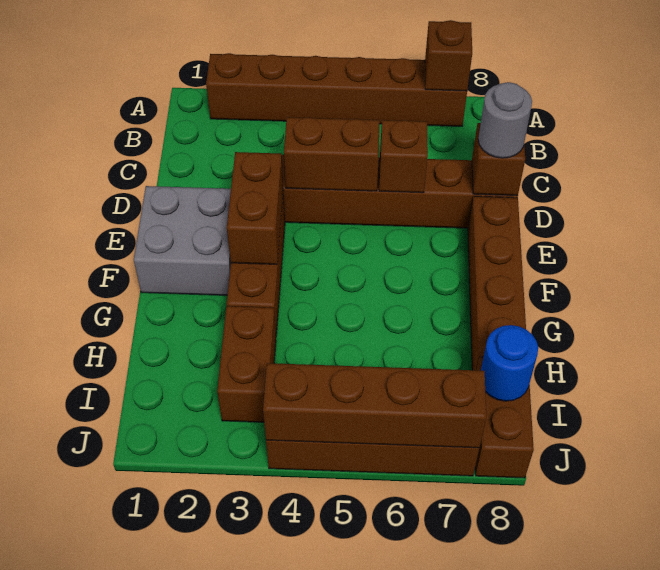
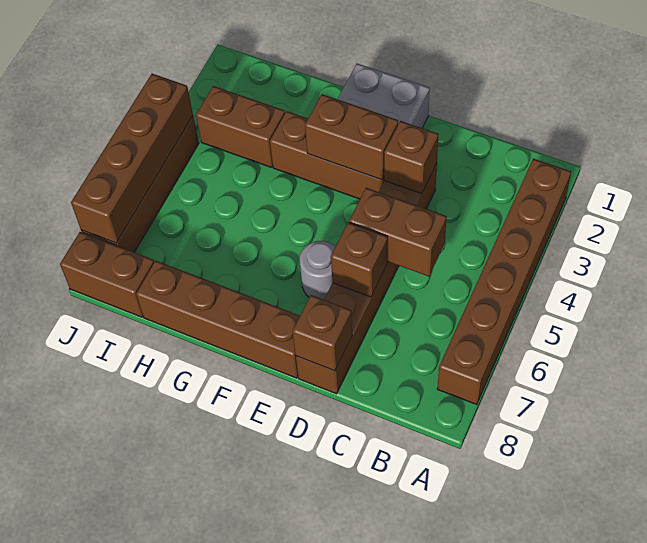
brown brick A7 level 2 -> brown brick D3 level 2
brown brick D4:D5 level 2 -> brown brick C5:D5 level 2
grey round brick D8 level 3 -> grey round brick E6 level 1
blue round brick I8 level 2 -> none

